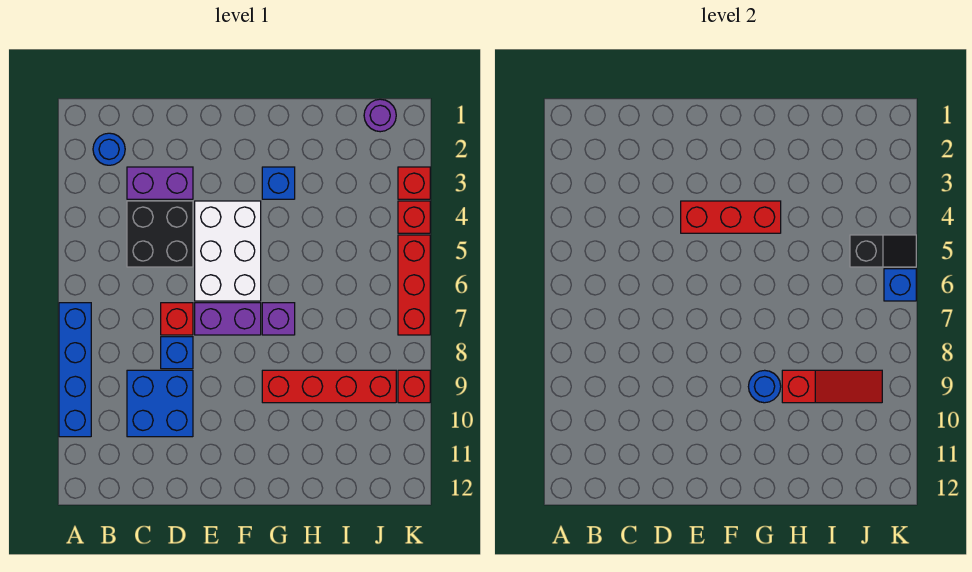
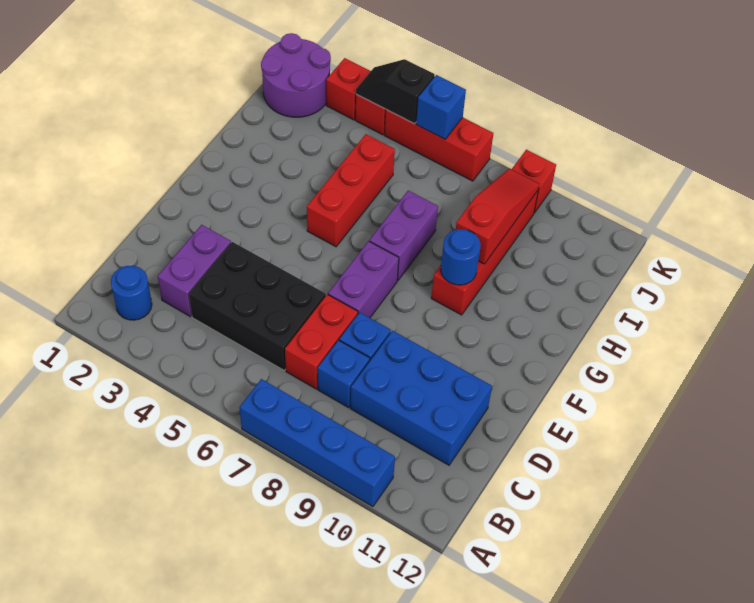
black brick C4:D5 level 1 -> black brick C4:D6 level 1
blue brick C9:D10 level 1 -> blue brick C9:D11 level 1
red brick D7 level 1 -> red brick C7:D7 level 1
white brick E4:F6 level 1 -> none
red brick E4:G4 level 2 -> red brick G5:I5 level 1
blue brick G3 level 1 -> blue brick C8 level 1
purple brick G7 level 1 -> purple brick G7:H7 level 1
purple round brick J1 level 1 -> purple round brick J1:K2 level 1
black slope J5:K5 level 2 top J -> black slope K4:K5 level 2 top 5

